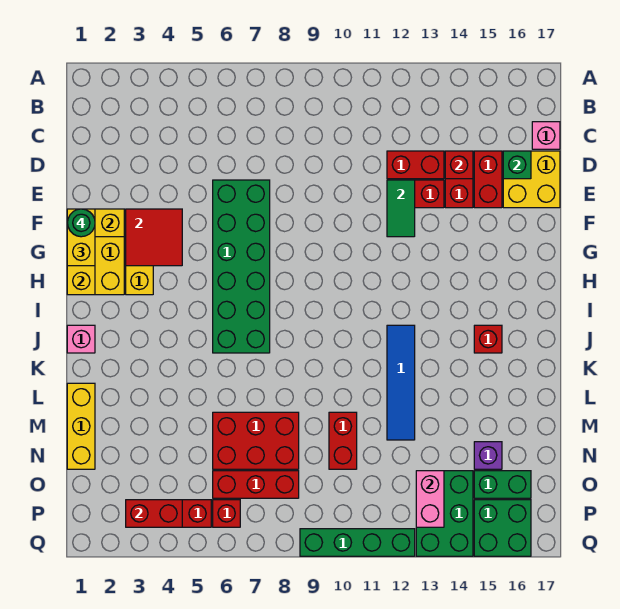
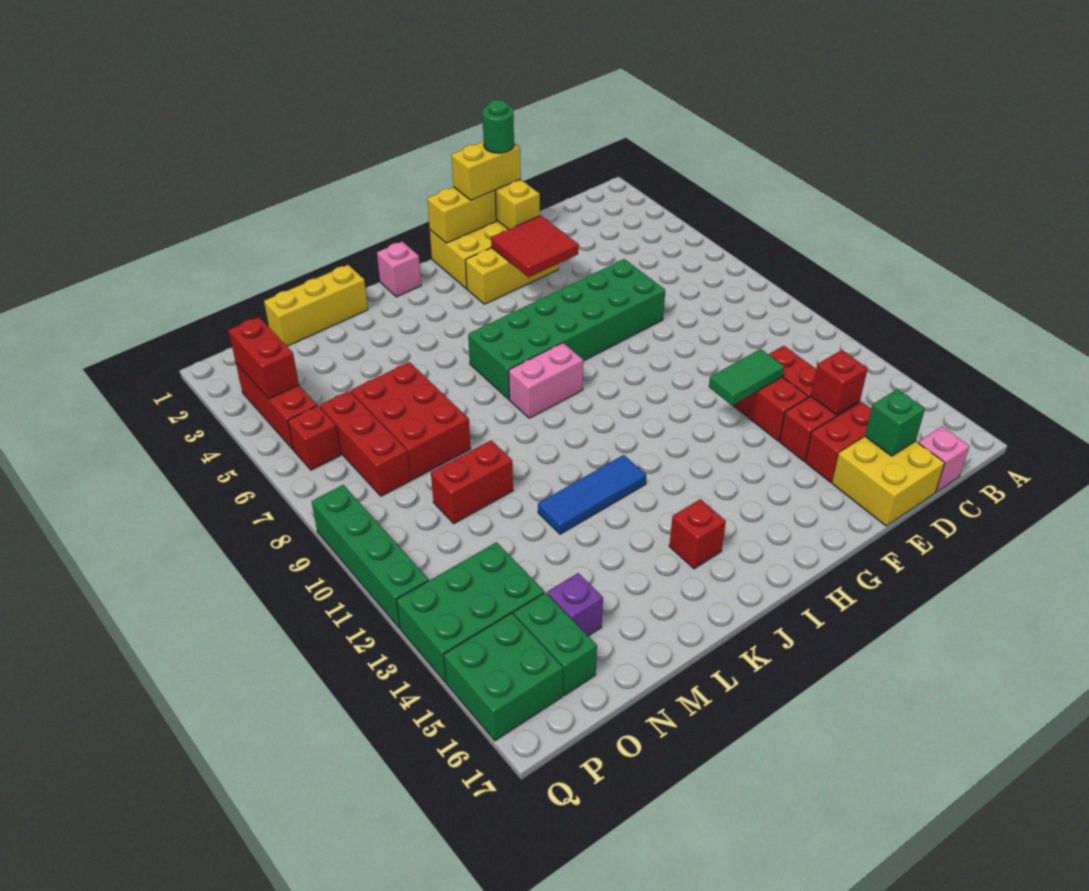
blue tile J12:M12 level 1 -> blue tile J12:L12 level 1
pink brick O13:P13 level 2 -> pink brick I8:J8 level 1

